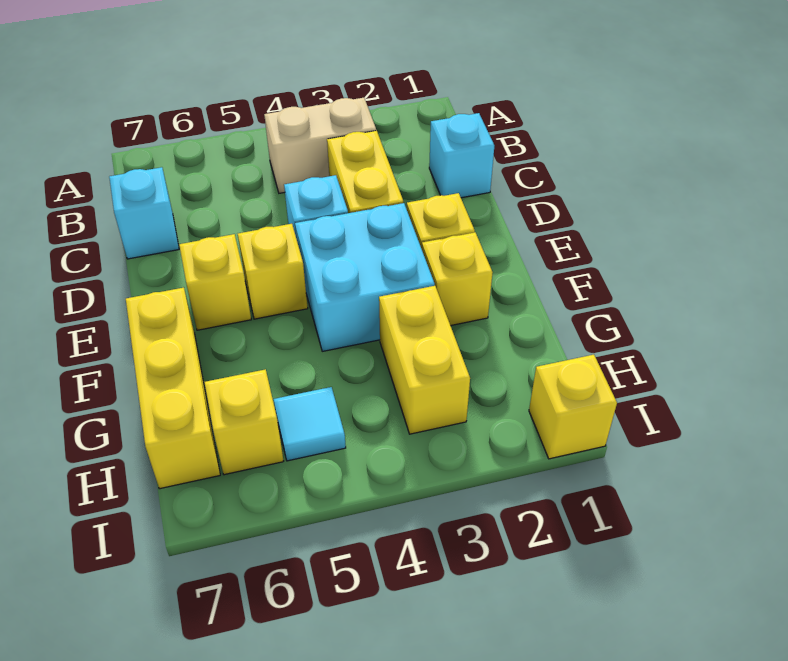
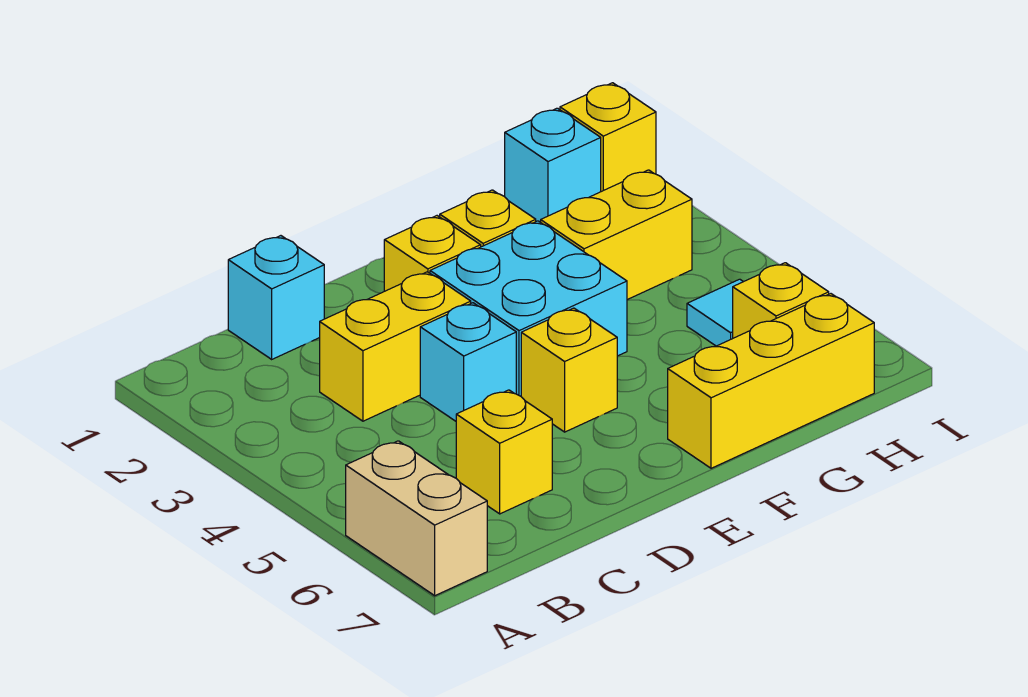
tan brick B3:B4 level 1 -> tan brick A6:A7 level 1
cyan brick C7 level 1 -> cyan brick H1 level 1
yellow brick E6 level 1 -> yellow brick C6 level 1

